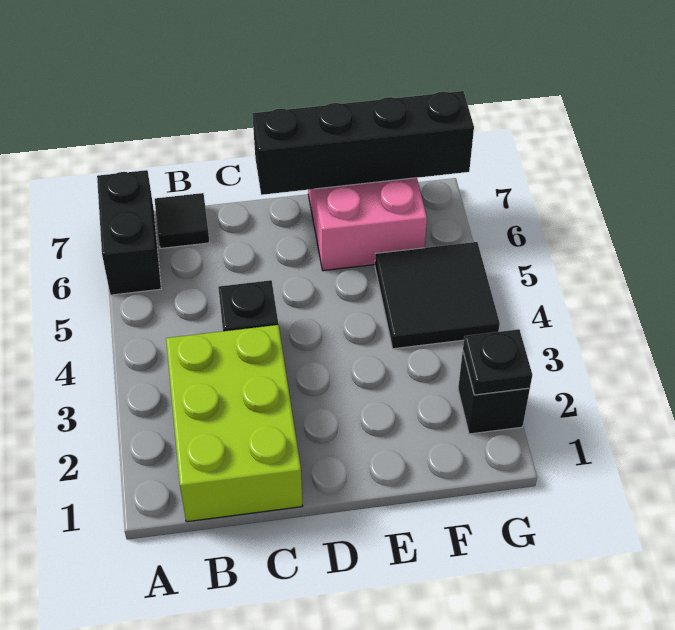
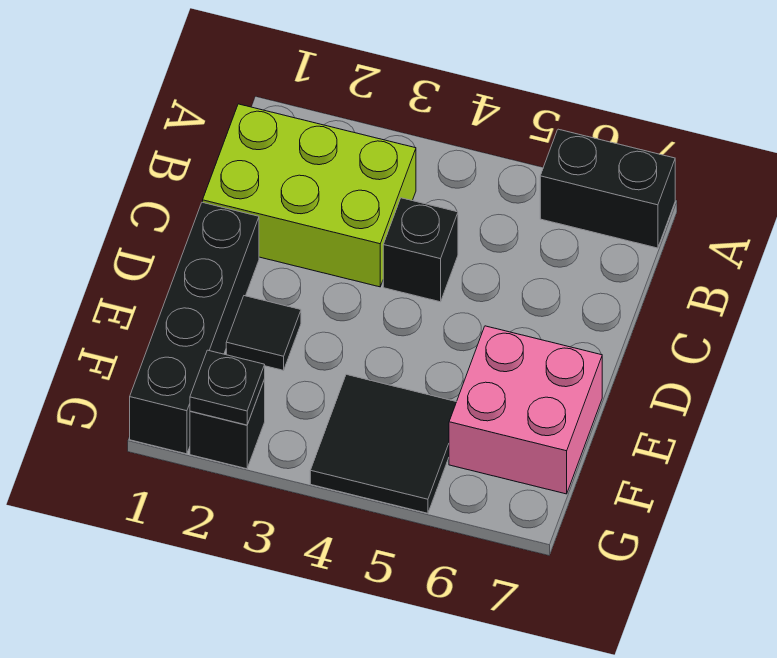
black tile B7 level 1 -> black tile E2 level 1
black brick D7:G7 level 2 -> black brick D1:G1 level 1

